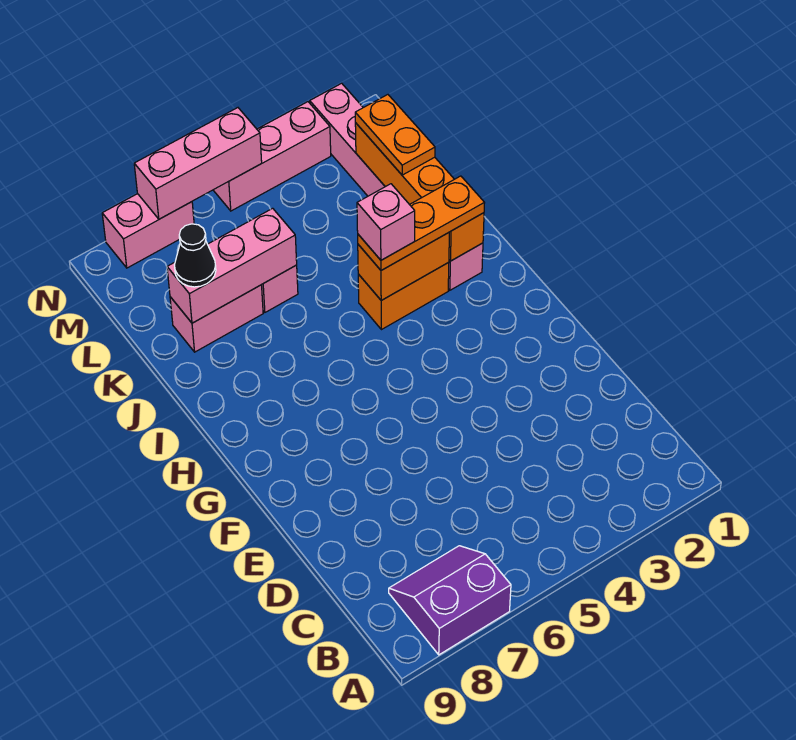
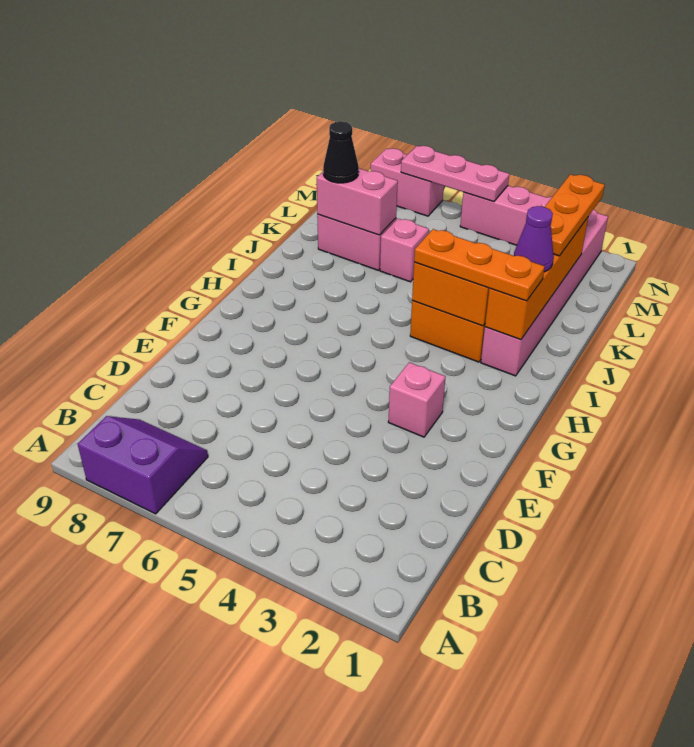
pink brick I4 level 4 -> pink brick F3 level 1
none -> purple cone J2 level 3
orange plate K2:L2 level 3 -> orange plate K2:M2 level 3
pink brick K6:K8 level 2 -> pink brick K7:K8 level 2
pink brick N5:N7 level 2 -> pink plate N5:N7 level 2

